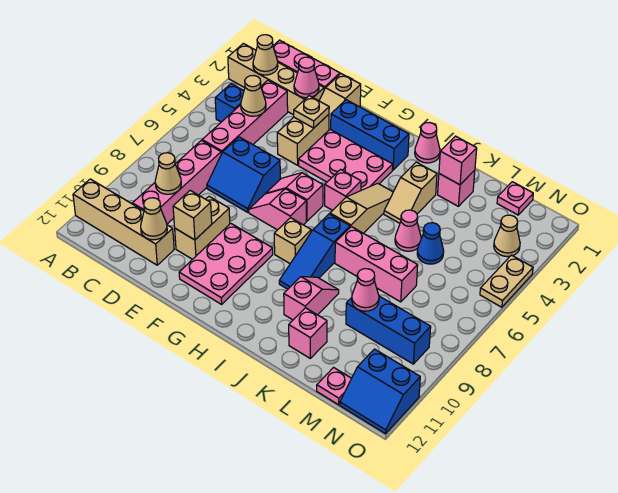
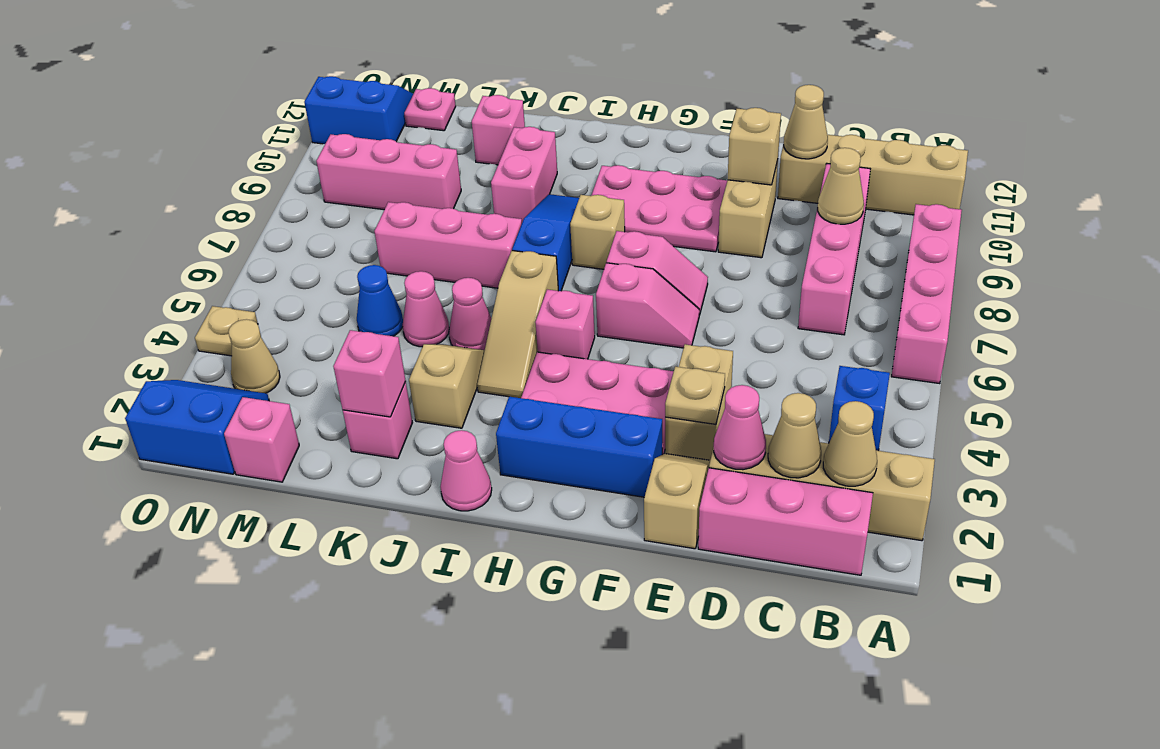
pink brick C3:C6 level 1 -> pink brick A6:A9 level 1
tan cone C4 level 2 -> tan cone C2 level 2
blue slope D6:E7 level 1 top 6 -> blue slope N1:O2 level 1 top 1
pink plate F9:G11 level 1 -> pink plate F9:H10 level 1
pink slope J9:J10 level 1 top 10 -> pink brick J9:J10 level 1
blue brick L9:N9 level 1 -> pink brick L9:N9 level 1
pink cone L9 level 2 -> pink cone J5 level 1
pink plate M1 level 1 -> pink brick M1 level 1
tan plate O4:O5 level 1 -> tan plate O4 level 1

